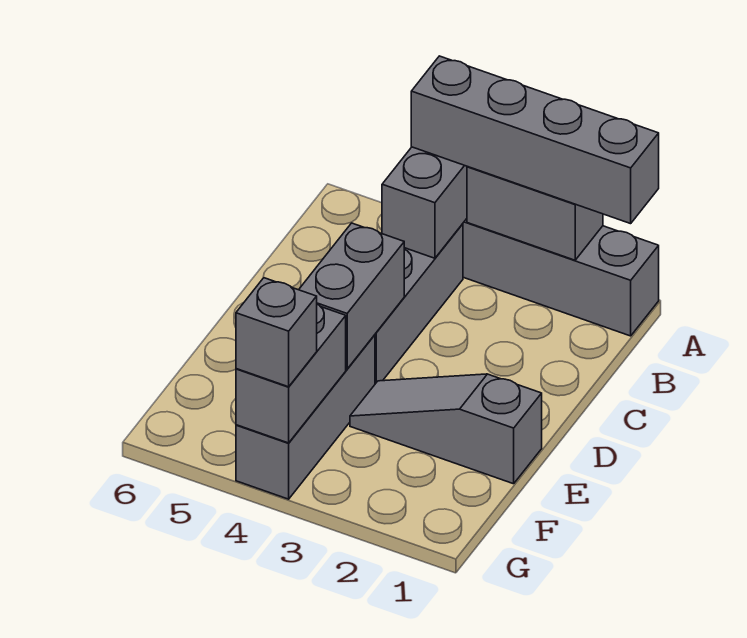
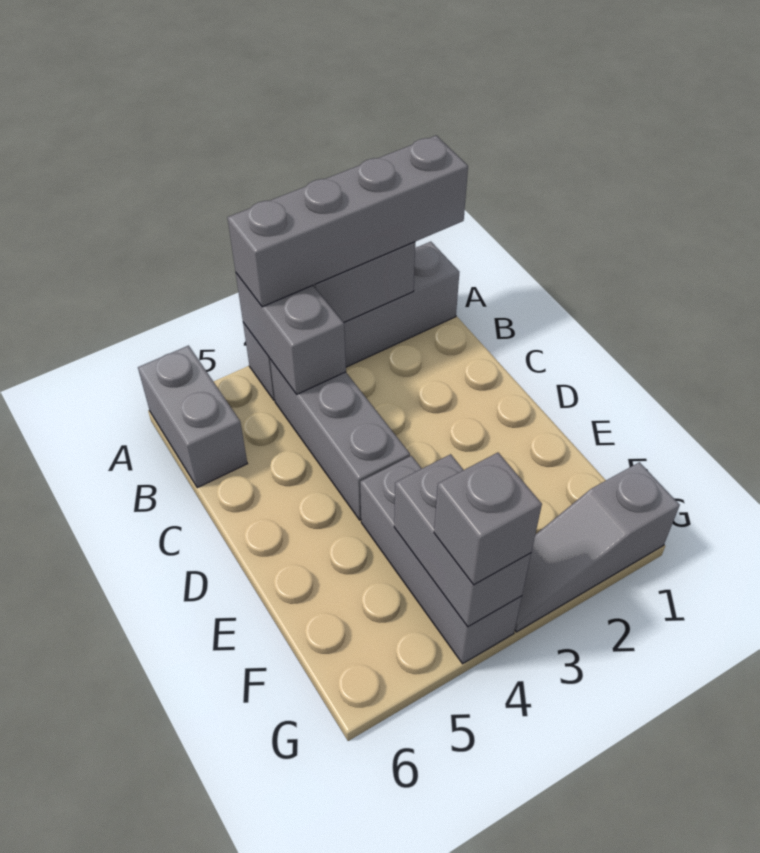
grey brick D4:E4 level 2 -> grey brick A6:B6 level 1
grey slope E1:E3 level 1 top 1 -> grey slope G1:G3 level 1 top 1

